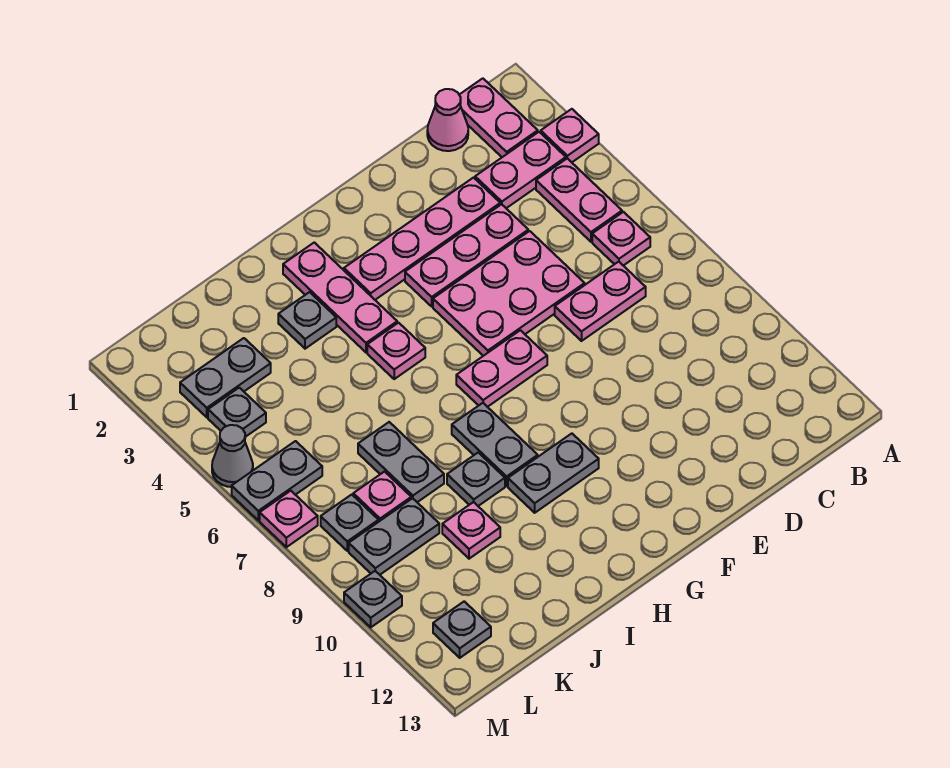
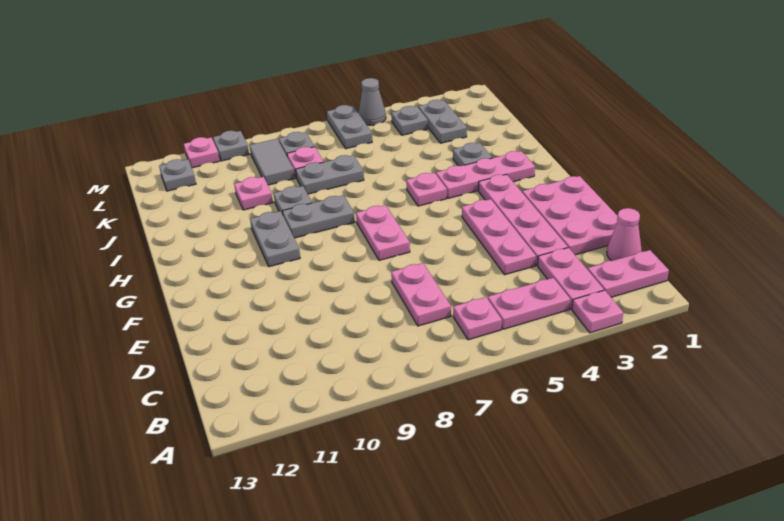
pink plate D5:F6 level 1 -> pink plate D1:F2 level 1
grey plate K9:L9 level 1 -> grey tile K9:L9 level 1
pink plate M7 level 1 -> pink plate M11 level 1

